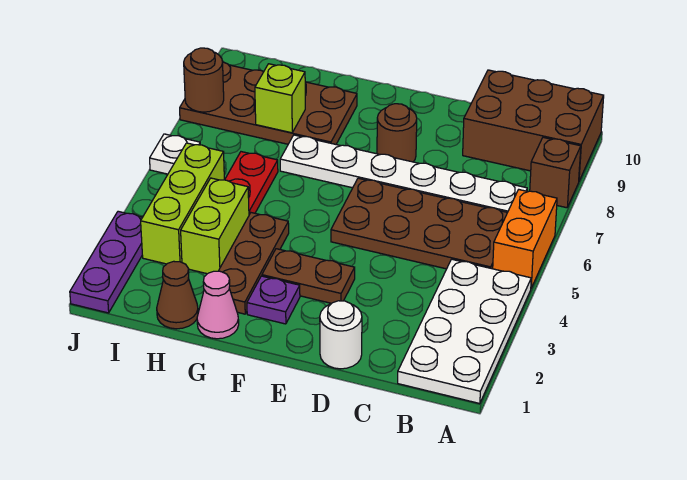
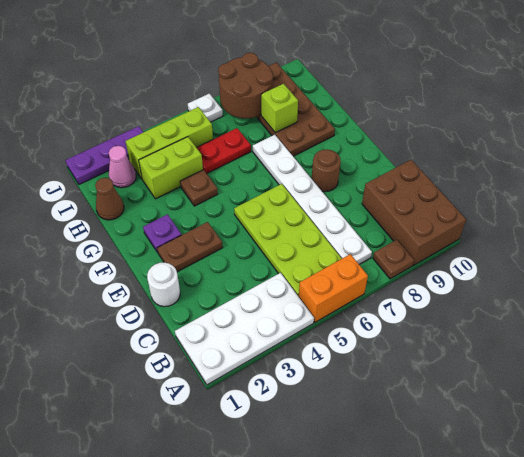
brown brick A8 level 1 -> brown plate A8 level 1
brown plate B5:E6 level 1 -> lime plate B5:E6 level 1
brown plate E3:F3 level 1 -> brown plate E2:E3 level 1
pink cone G1 level 1 -> pink cone I2 level 1
brown plate G2:G4 level 1 -> brown plate G4 level 1
brown round brick J8 level 2 -> brown round brick I7:J8 level 2

